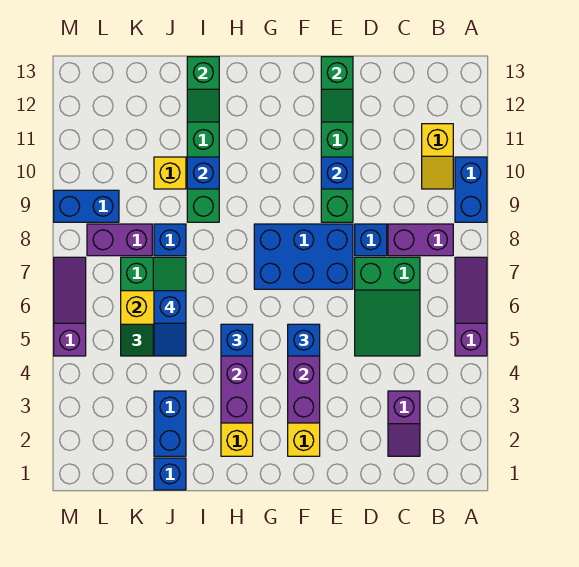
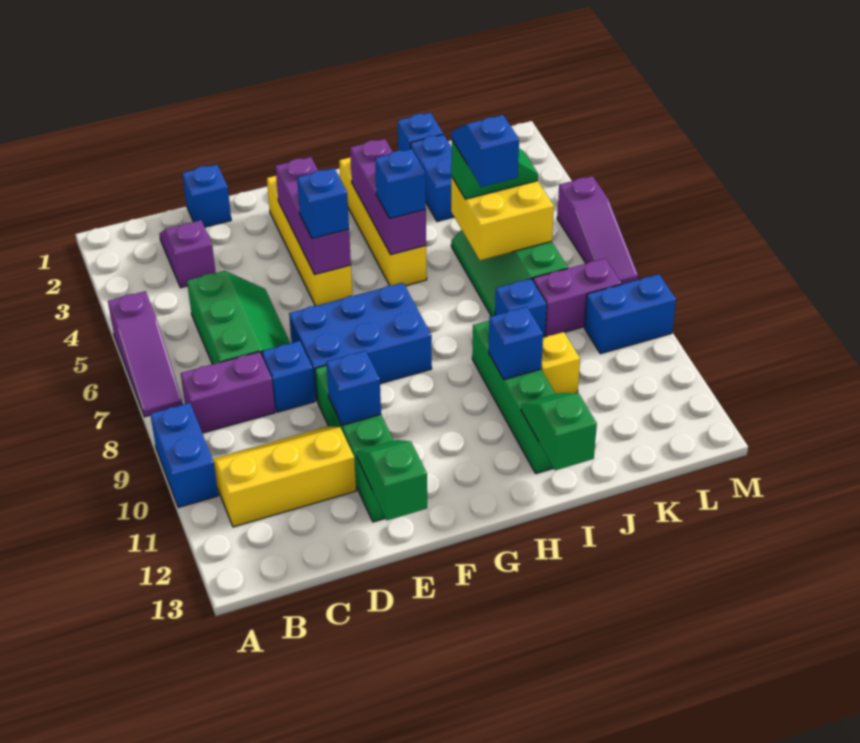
yellow slope B10:B11 level 1 top 11 -> yellow slope B10:D11 level 1 top 11
green slope C5:D7 level 1 top 7 -> green slope C5:D7 level 1 top C
none -> blue brick D1 level 1

